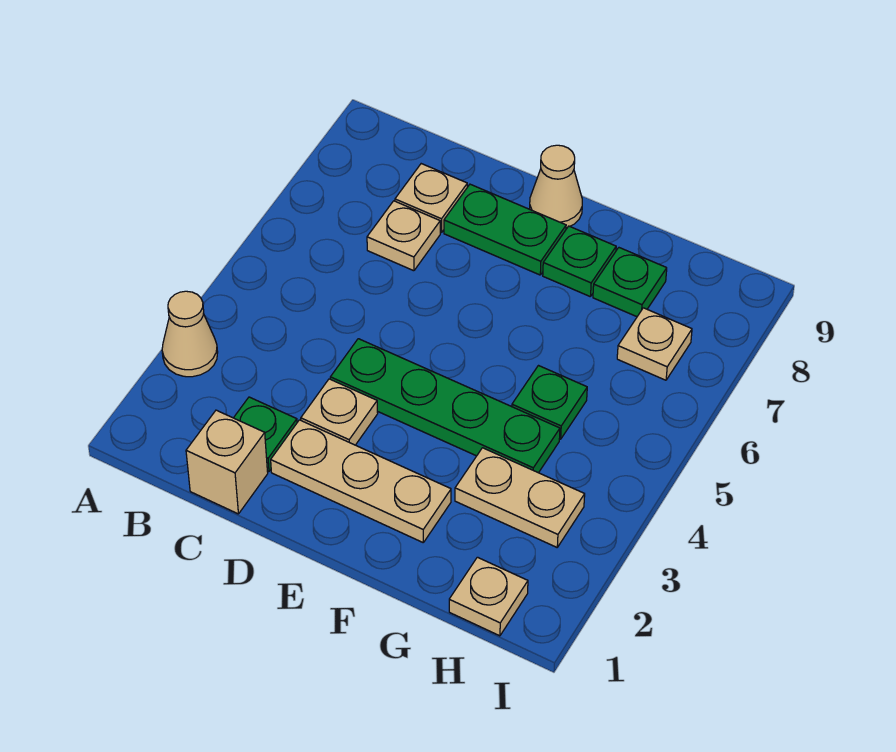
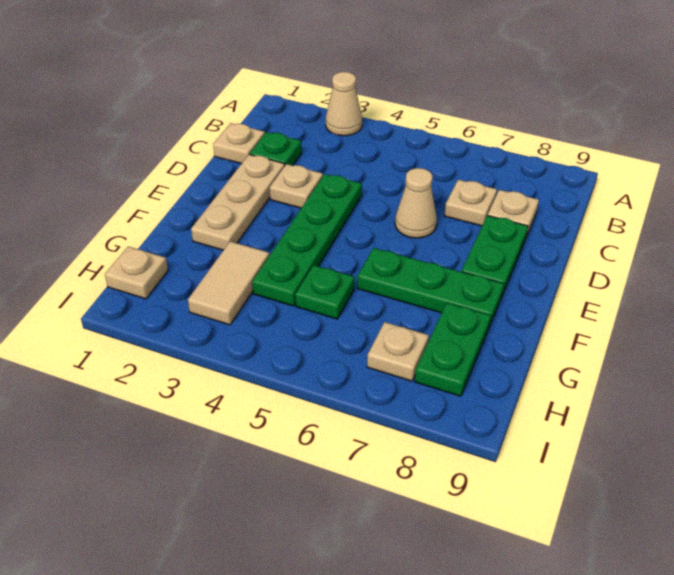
tan brick C1 level 1 -> tan plate C1 level 1
tan cone E9 level 1 -> tan cone D6 level 1
green plate F8 level 1 -> green plate F6:F8 level 1
tan plate G3:H3 level 1 -> tan tile G3:H3 level 1
green plate G8 level 1 -> green plate G8:H8 level 1

